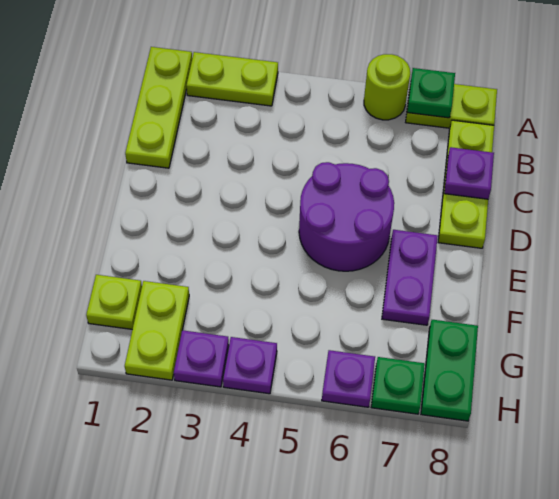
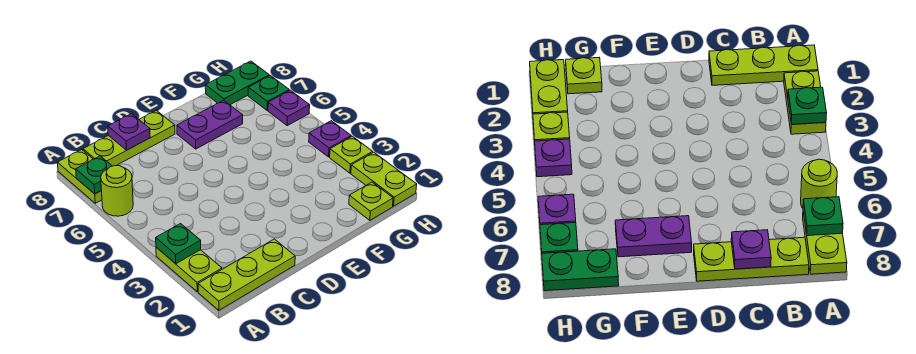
none -> green plate A3 level 2
purple round brick D5:E6 level 1 -> none
lime plate G2:H2 level 1 -> lime plate H1:H2 level 1
purple plate H3 level 1 -> lime plate H3 level 1

